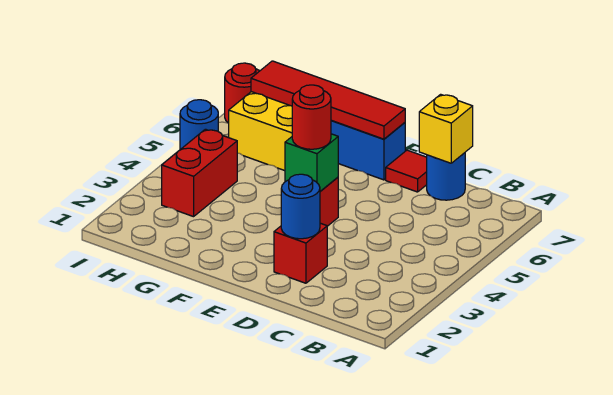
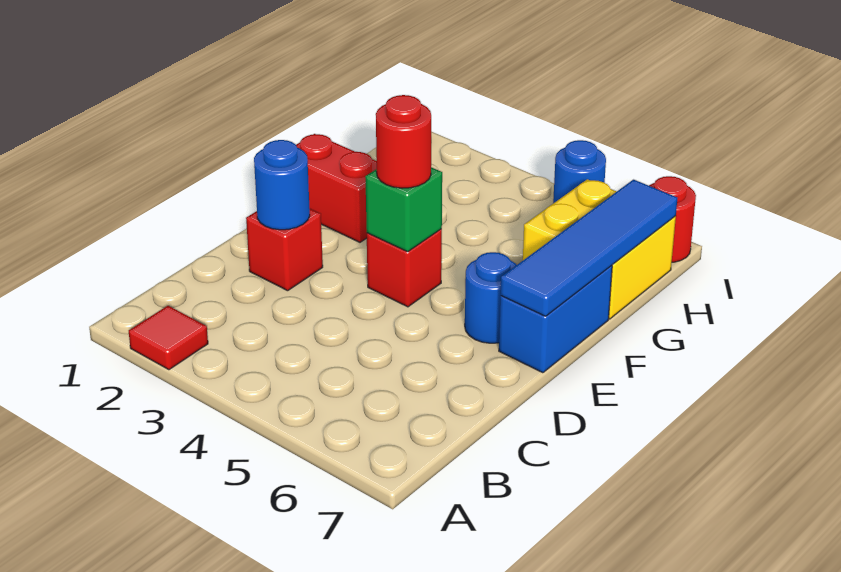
blue round brick C7 level 1 -> blue round brick E6 level 1
yellow brick C7 level 2 -> none
red tile D7 level 1 -> red tile A2 level 1
red tile E7:H7 level 2 -> blue tile E7:H7 level 2
red brick H3:H4 level 1 -> red brick F1:F2 level 1

